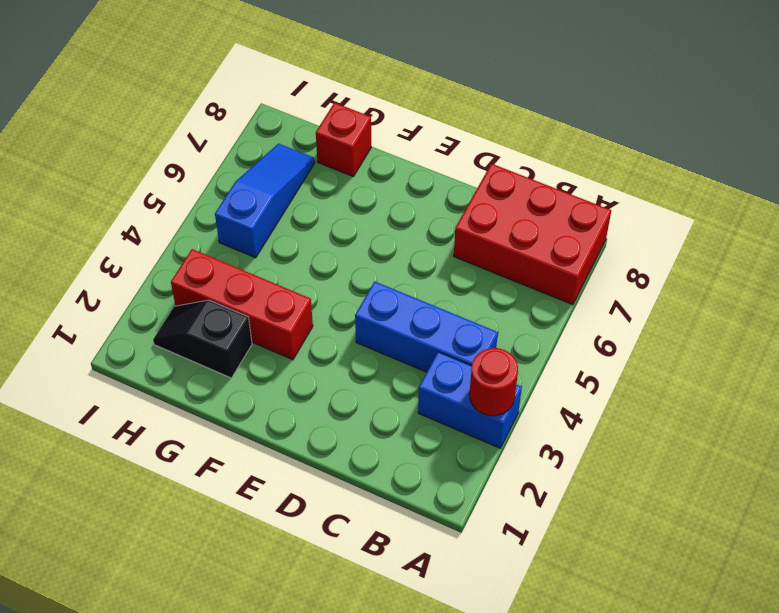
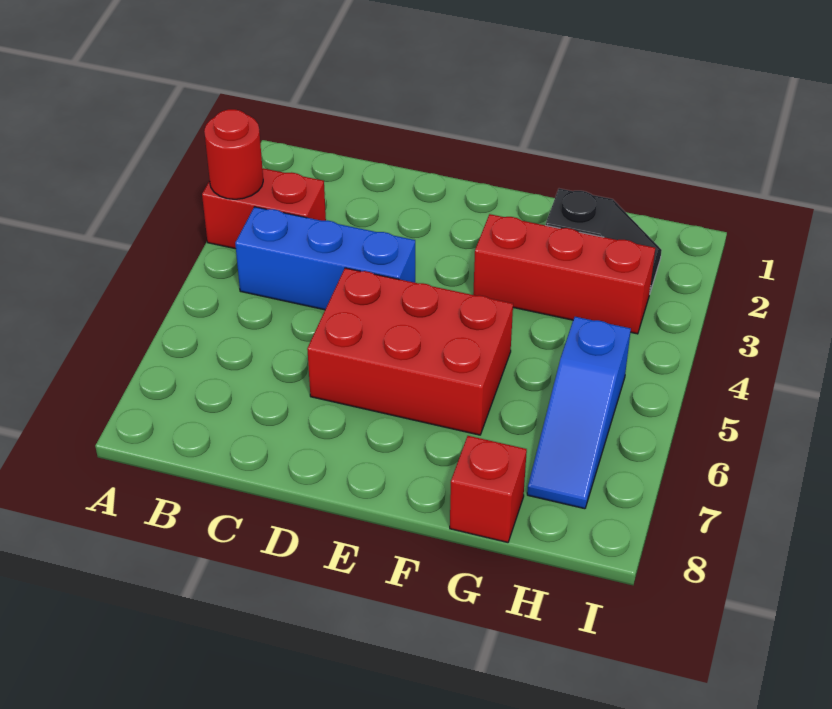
blue brick A3:B3 level 1 -> red brick A3:B3 level 1
red brick A7:C8 level 1 -> red brick D5:F6 level 1

